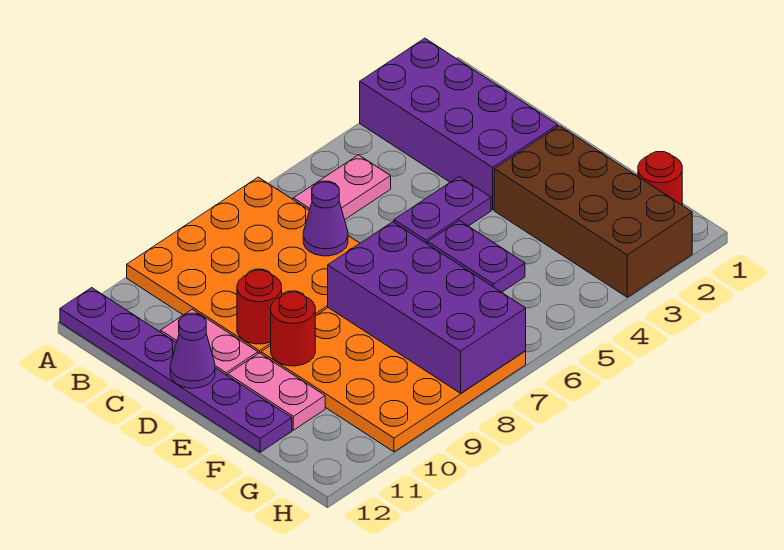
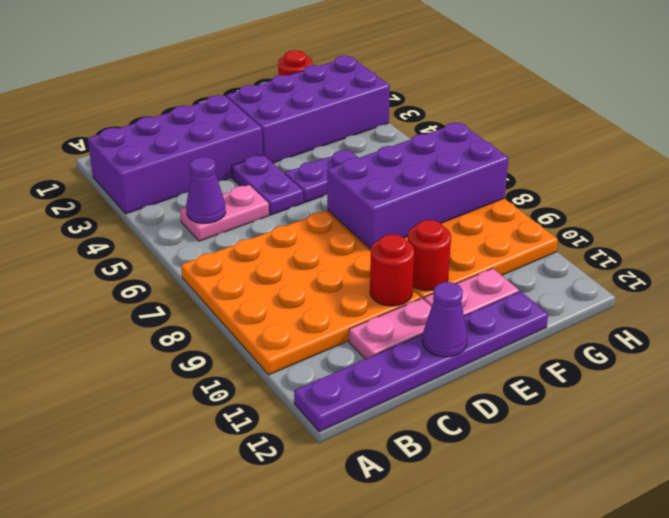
pink plate B5:B6 level 1 -> pink plate B5:C5 level 1
purple cone C7 level 2 -> purple cone B5 level 2
brown brick E2:H3 level 1 -> purple brick E2:H3 level 1

